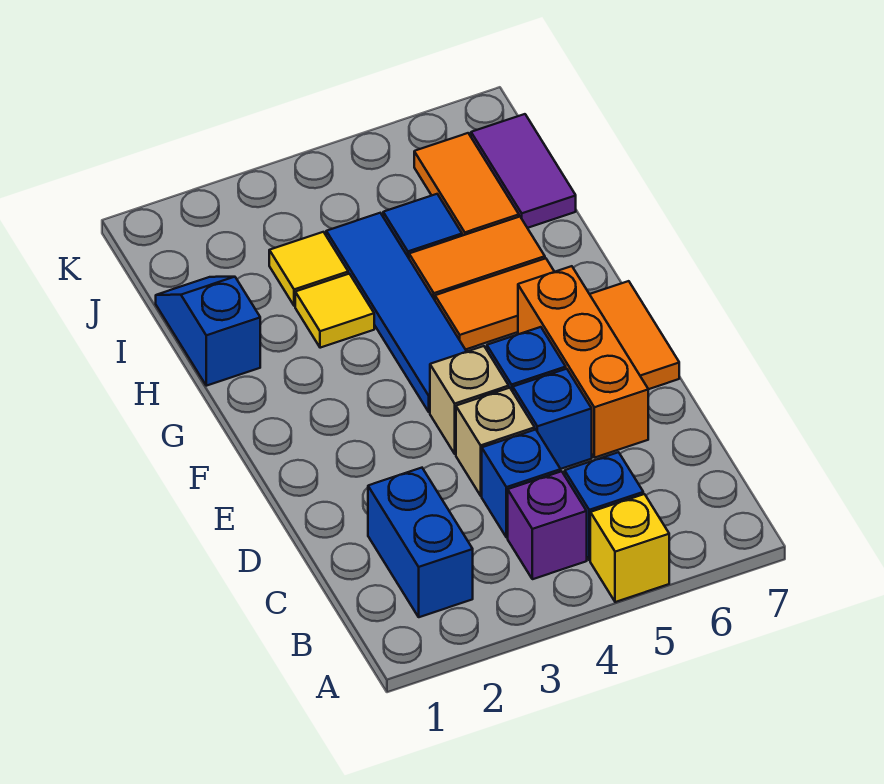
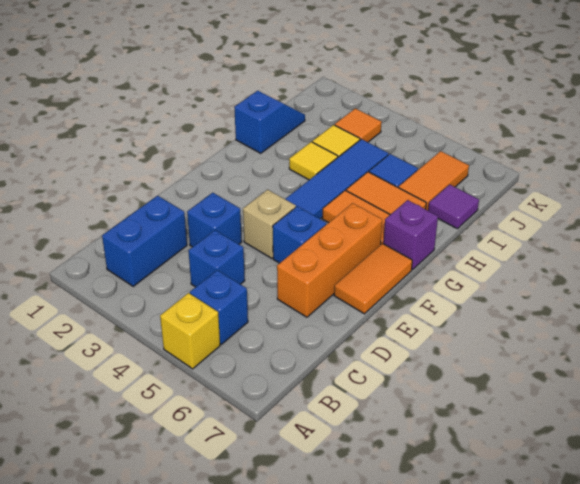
purple brick B4 level 1 -> purple brick G7 level 1
tan brick D4 level 1 -> none
blue brick D5 level 1 -> blue brick D3 level 1
purple tile I7:J7 level 1 -> purple tile I7 level 1
none -> orange tile J3 level 1

